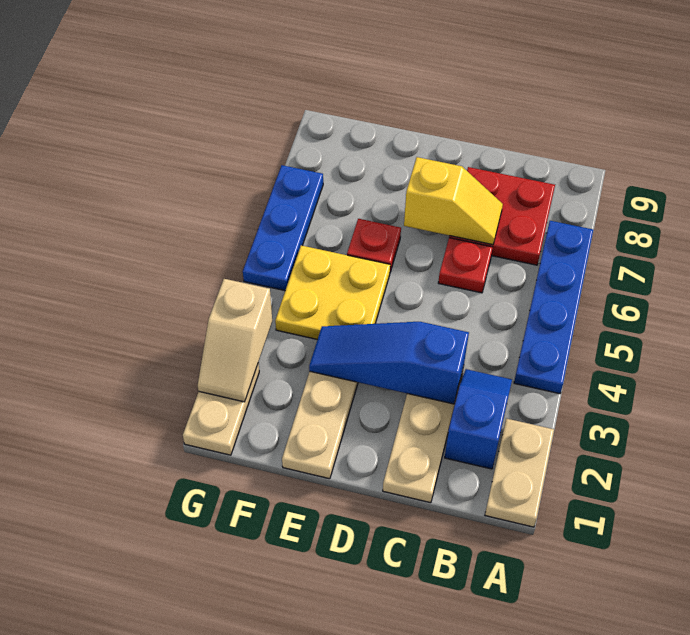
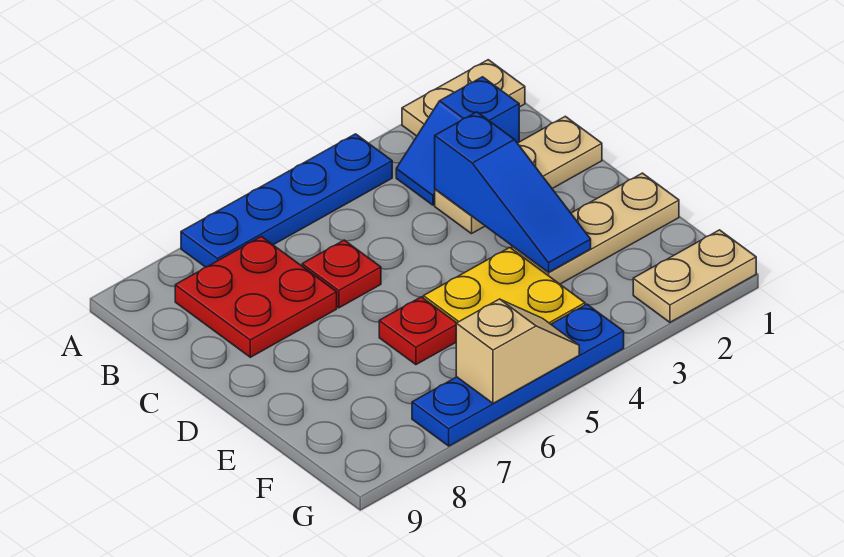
yellow slope C7:D7 level 2 top D -> none
tan slope G2:G3 level 2 top 3 -> tan slope G5:G6 level 2 top 6
blue plate G5:G7 level 1 -> blue plate G4:G7 level 1

